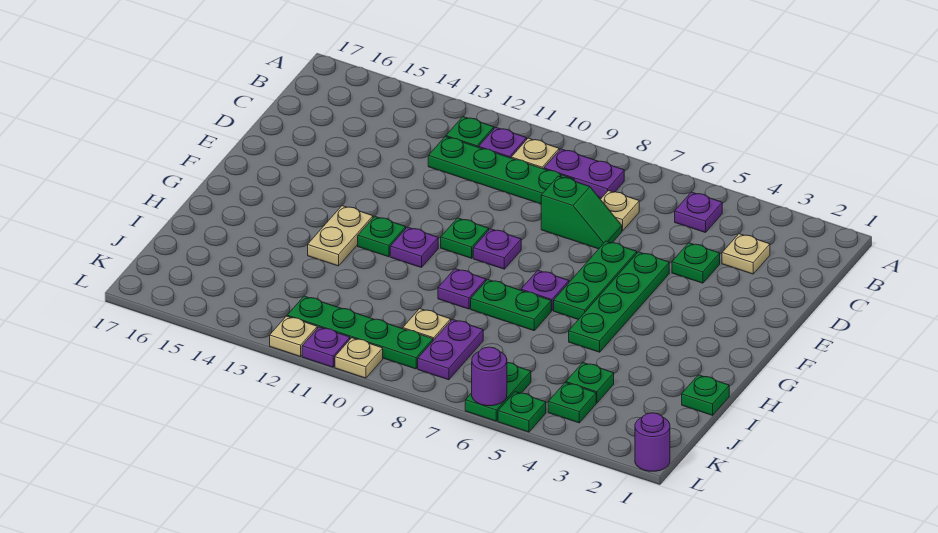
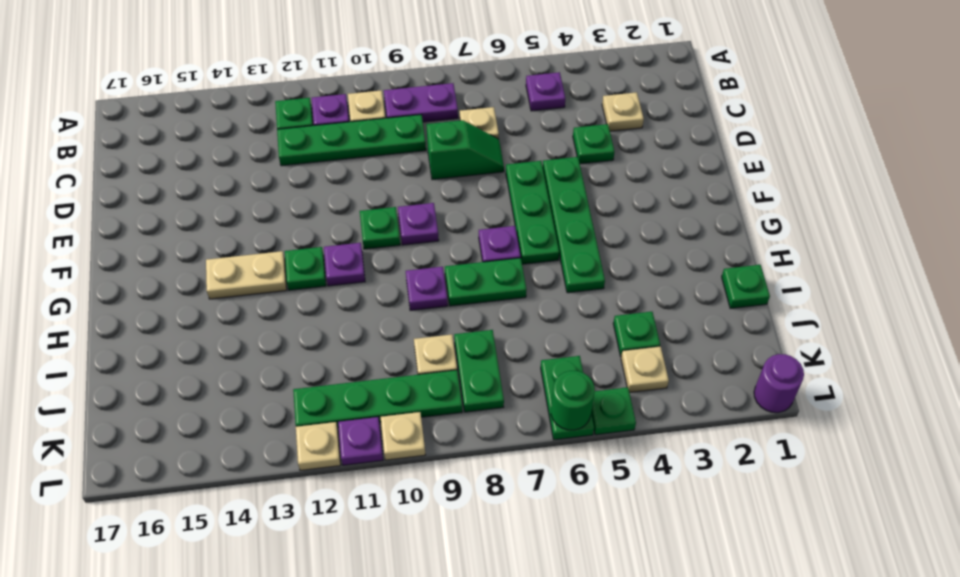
tan plate G13:H13 level 1 -> tan plate G13:G14 level 1
purple plate J8:K8 level 1 -> green plate J8:K8 level 1
green plate K4 level 1 -> tan plate K4 level 1
purple round brick L6 level 2 -> green round brick L6 level 2

